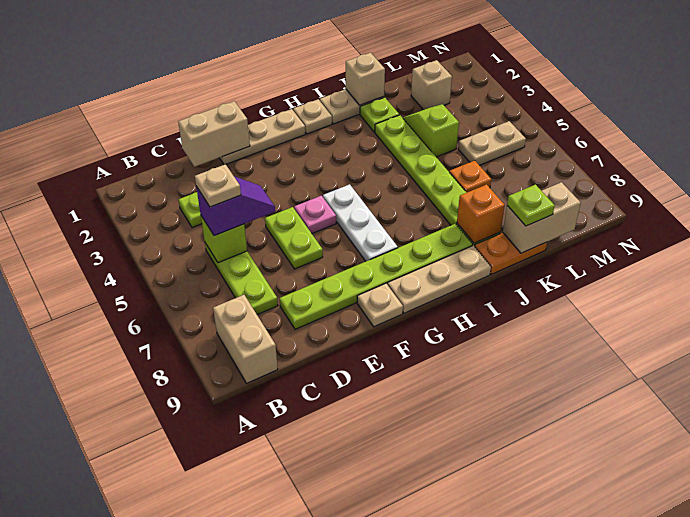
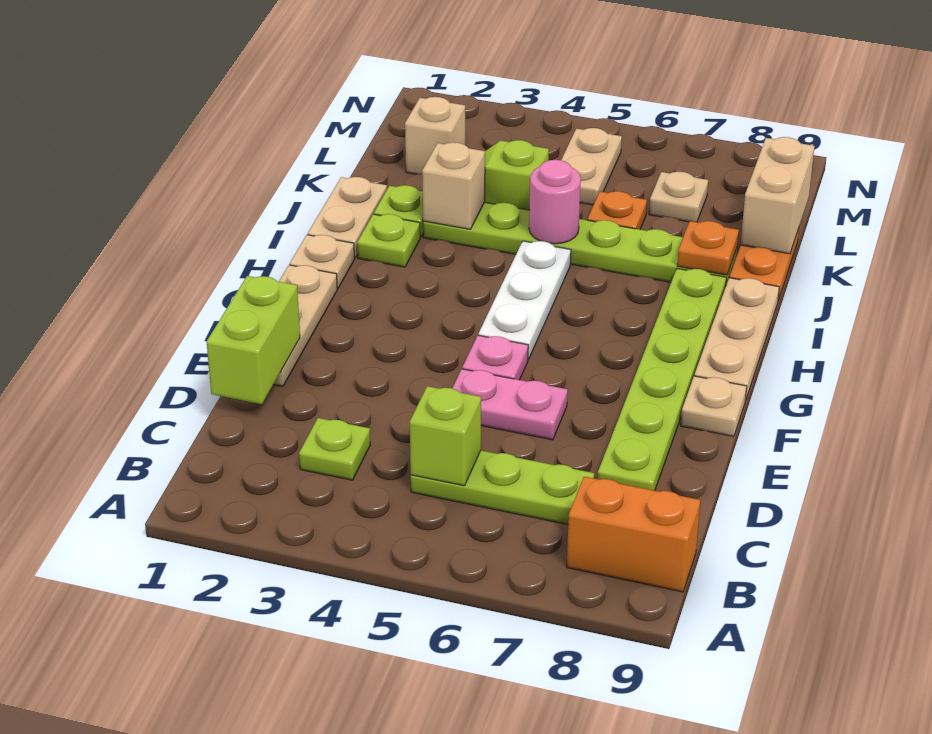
tan brick B8:B9 level 1 -> orange brick B8:B9 level 1
purple slope C5:D5 level 3 top C -> none
tan plate C5 level 4 -> tan plate L7 level 1
tan brick D1:E1 level 2 -> lime brick D1:E1 level 2
lime plate E5:E6 level 1 -> pink plate E5:E6 level 1
white plate G5:G7 level 1 -> white plate G5:I5 level 1
tan brick J1 level 2 -> tan brick J3 level 2
none -> pink round brick J5 level 2
orange brick J8 level 2 -> orange plate J8 level 2
lime plate K9 level 3 -> lime plate I2 level 1

